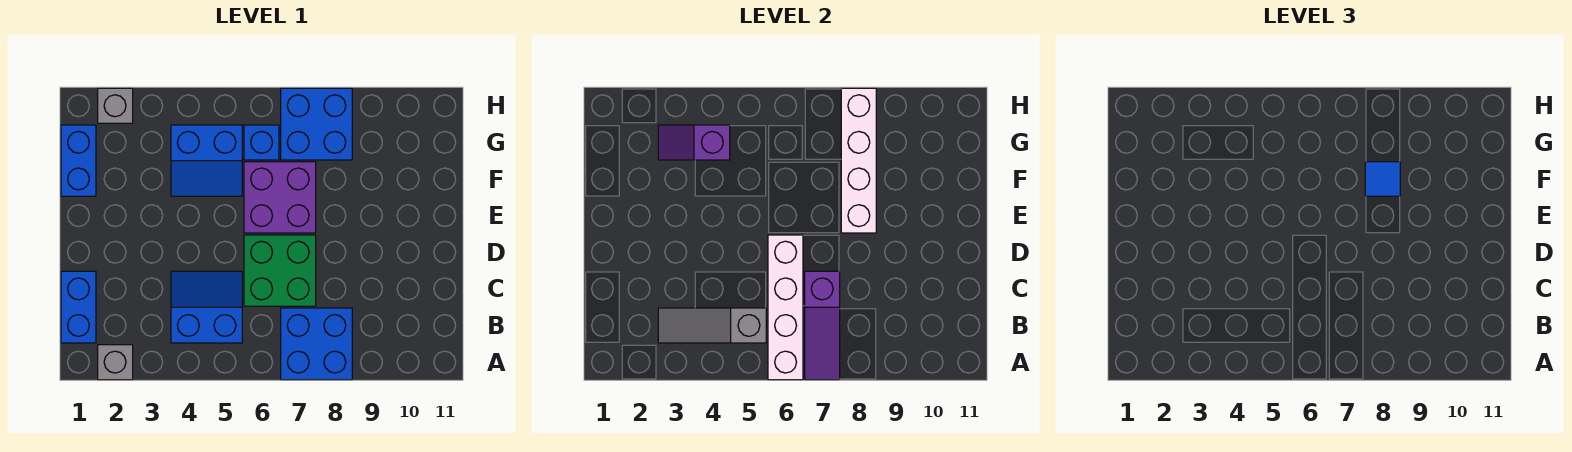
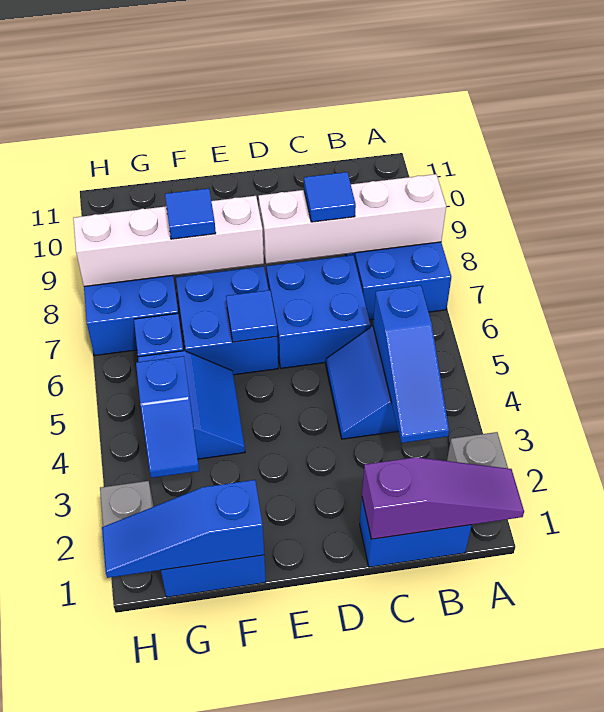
white brick A6:D6 level 2 -> white brick A8:D8 level 2
purple slope A7:C7 level 2 top C -> purple slope A1:C1 level 2 top C
grey slope B3:B5 level 2 top 5 -> blue slope B3:B5 level 2 top 5
green brick C6:D7 level 1 -> blue brick C6:D7 level 1
none -> blue tile C8 level 3
purple brick E6:F7 level 1 -> blue brick E6:F7 level 1
none -> blue tile E6 level 2
none -> blue slope F1:H1 level 2 top F
purple slope G3:G4 level 2 top 4 -> blue slope G3:G4 level 2 top 4

